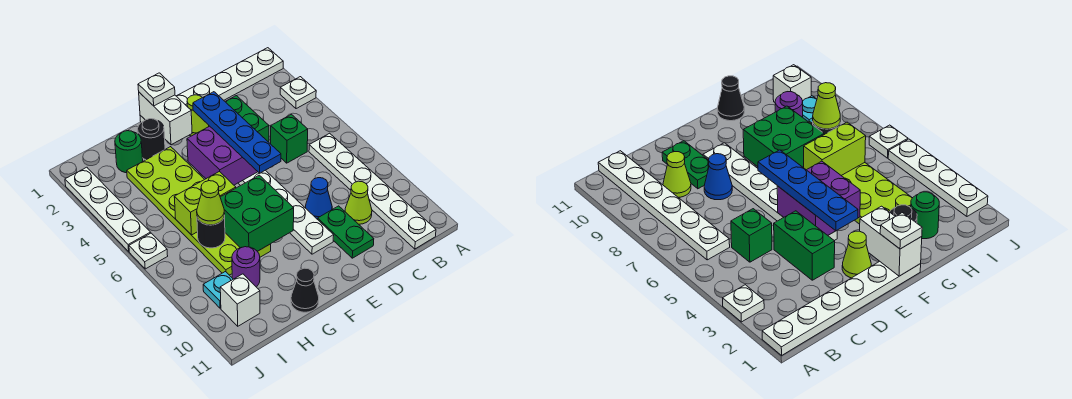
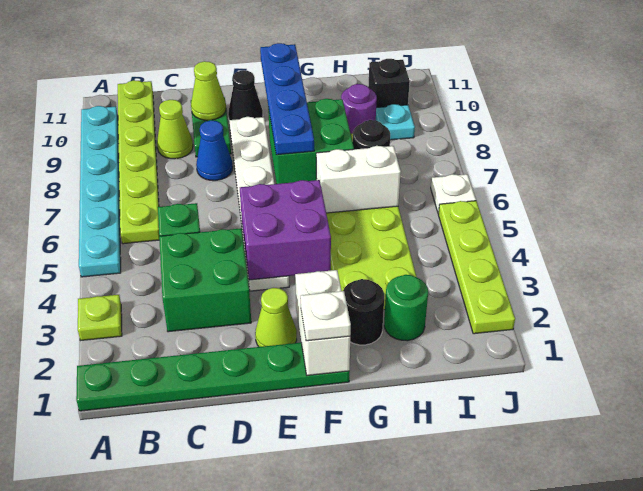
white plate A1:F1 level 1 -> green plate A1:F1 level 1
white plate A3 level 1 -> lime plate A3 level 1
none -> cyan plate A5:A10 level 1
white plate B6:B11 level 1 -> lime plate B6:B11 level 1
green brick D3:D4 level 1 -> green brick C3:D4 level 1
blue plate E3:E6 level 3 -> blue plate F7:F10 level 3
lime brick G6:H6 level 2 -> white brick G6:H6 level 2
black cone G11 level 1 -> black cone E10 level 1
lime cone H7 level 3 -> lime cone D10 level 2
white brick I10 level 1 -> black brick I10 level 1
white plate J2:J5 level 1 -> lime plate J2:J5 level 1

